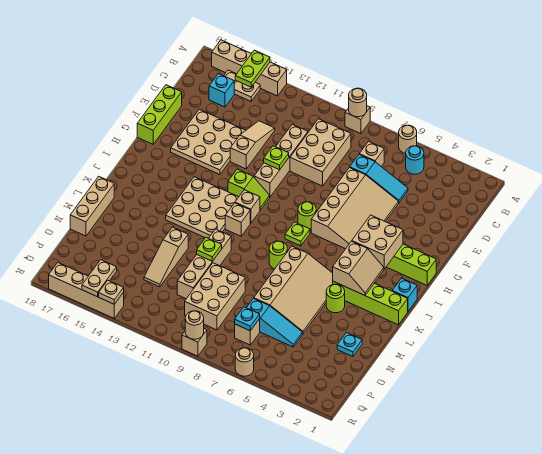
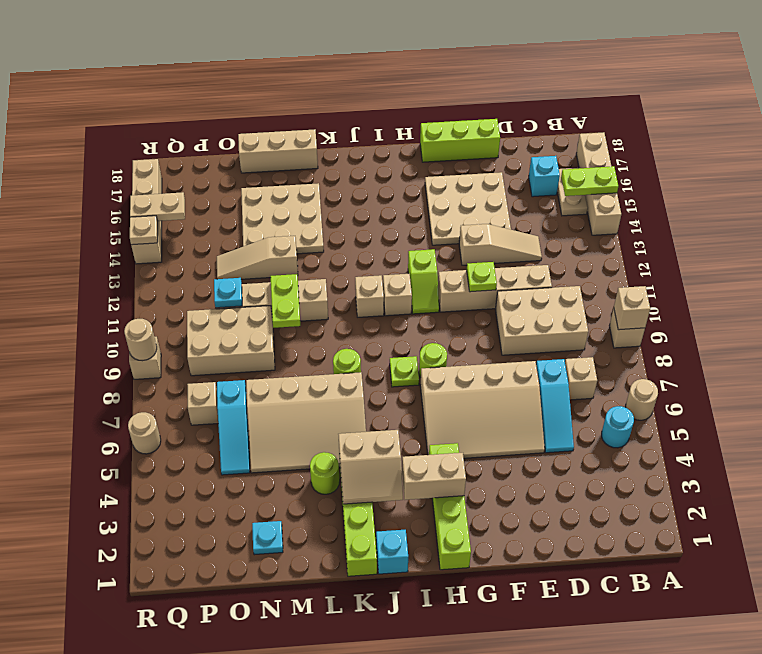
tan round brick A9 level 2 -> tan brick A9 level 2
tan brick H3:I4 level 2 -> tan brick H3:I3 level 2
tan plate I12:K14 level 1 -> tan plate L14:N16 level 1
lime plate M11 level 2 -> lime plate M10:M11 level 2
cyan plate P7 level 2 -> cyan plate O11 level 2

